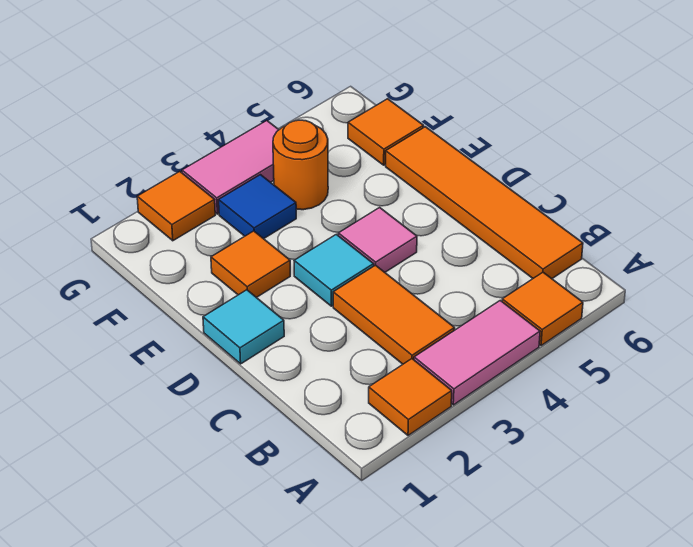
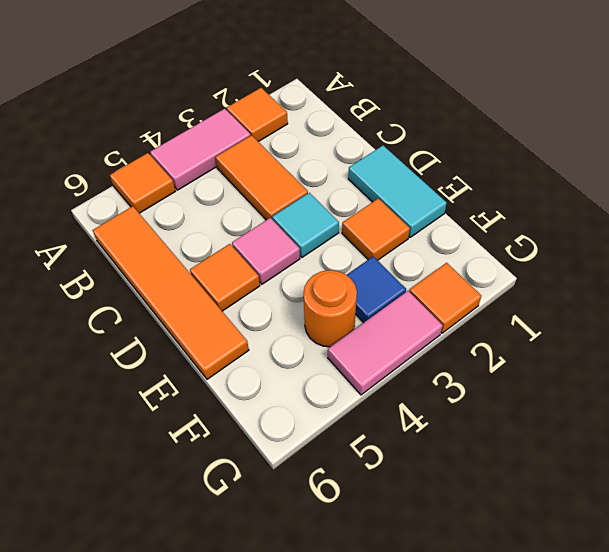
cyan tile D1 level 1 -> cyan tile D1:E1 level 1
orange tile F6 level 1 -> orange tile D5 level 1

